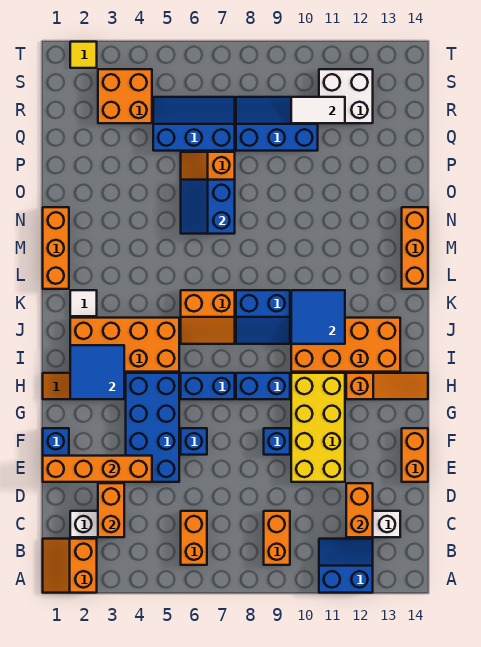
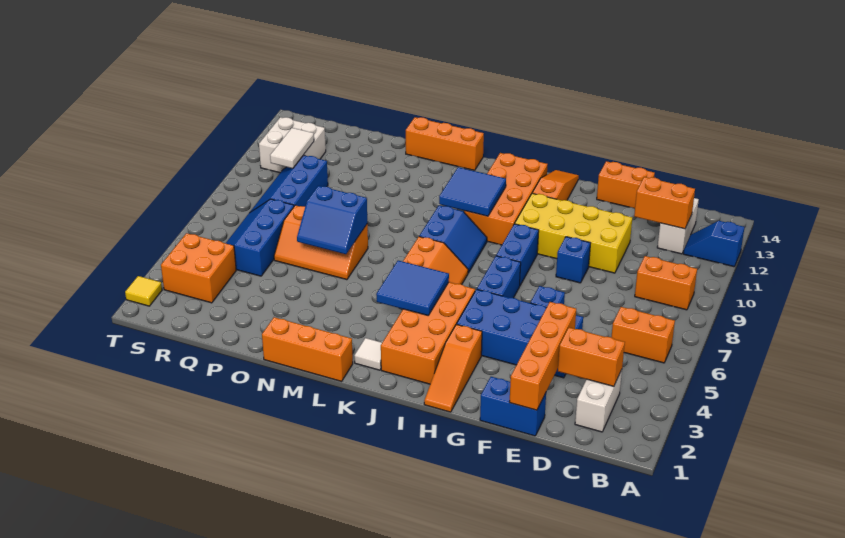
orange slope A1:B2 level 1 top 2 -> none
blue slope A11:B12 level 1 top A -> blue slope A12:B12 level 1 top A
blue tile H2:I3 level 2 -> blue tile J4:K5 level 2

